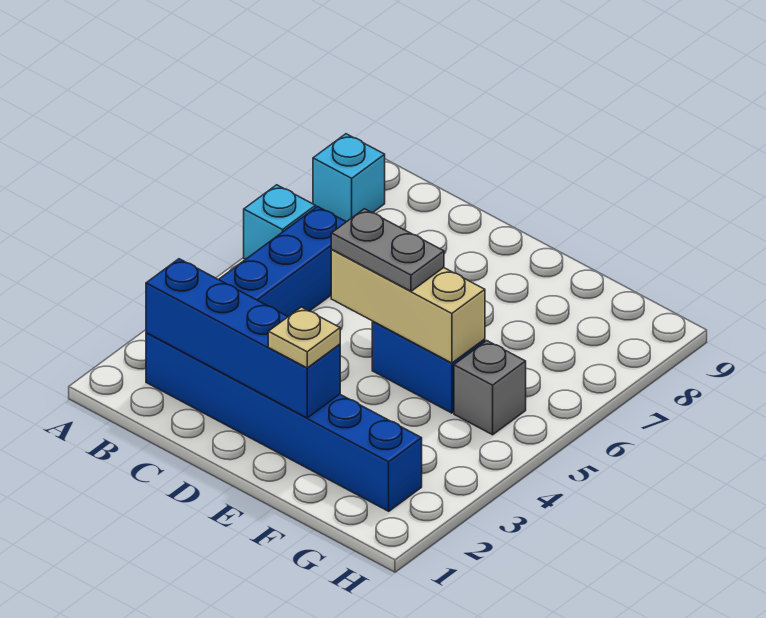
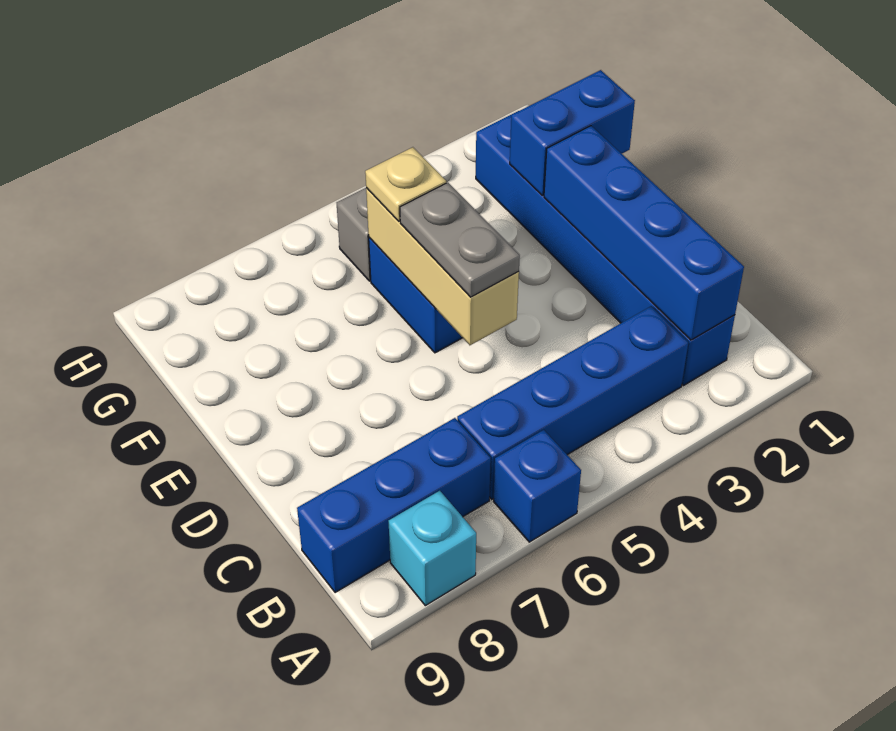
cyan brick A6 level 1 -> blue brick A6 level 1
none -> blue brick B7:B9 level 1
tan plate E2 level 3 -> tan plate F5 level 3
none -> blue brick F1:F2 level 2

